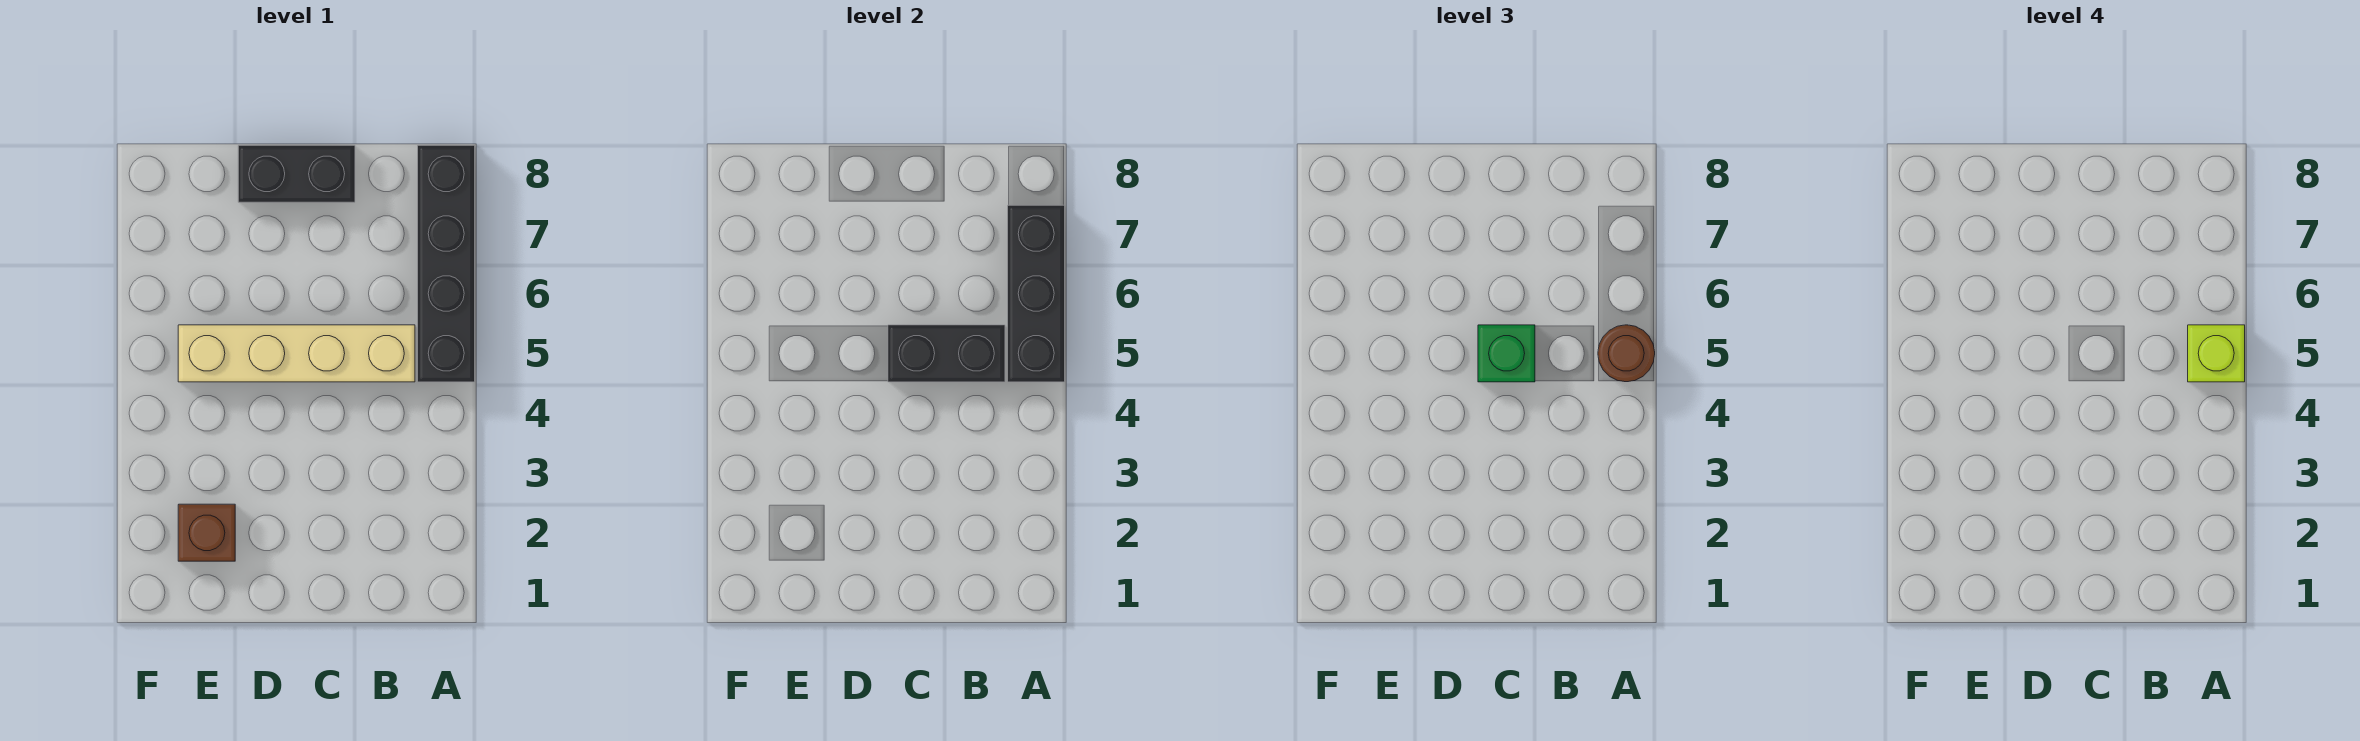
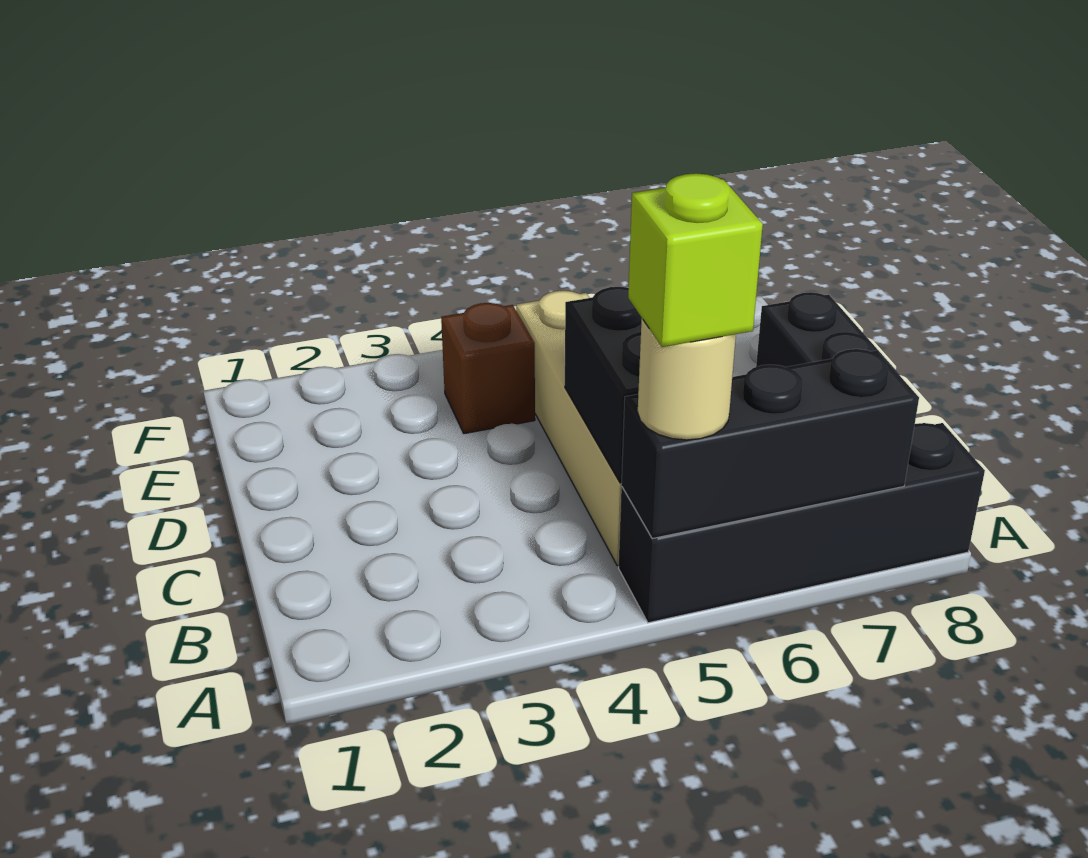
brown round brick A5 level 3 -> tan round brick A5 level 3
green brick C5 level 3 -> none
brown brick E2 level 1 -> brown brick E4 level 1

